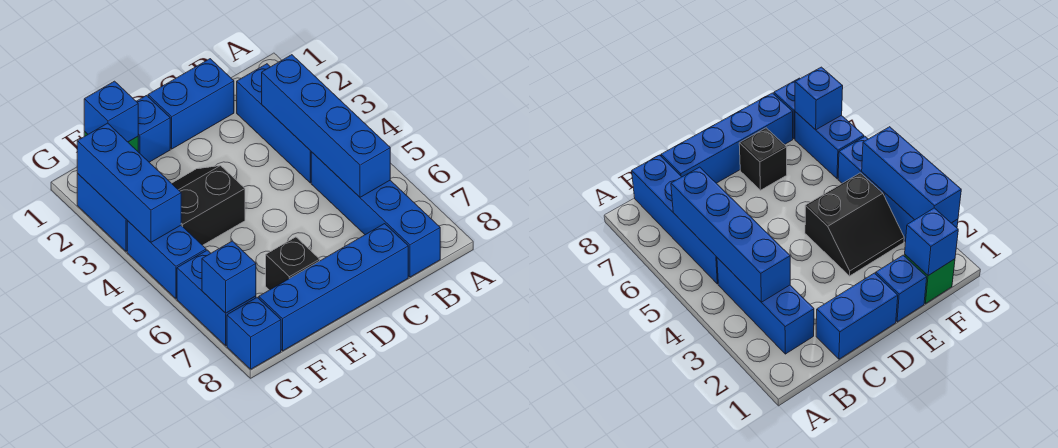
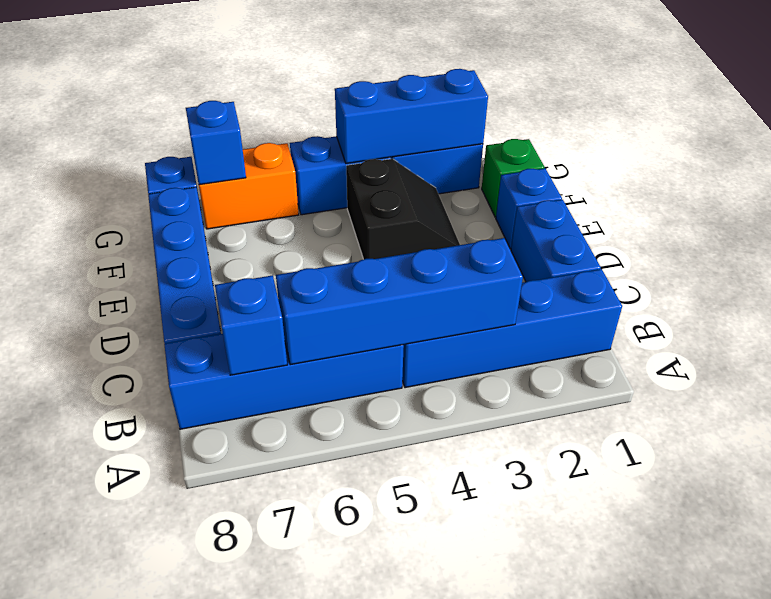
blue brick B2:B4 level 1 -> blue brick B1:B4 level 1
black brick E7 level 1 -> none
blue brick F1 level 2 -> blue brick B7 level 2
blue brick G6:G7 level 1 -> orange brick G6:G7 level 1

